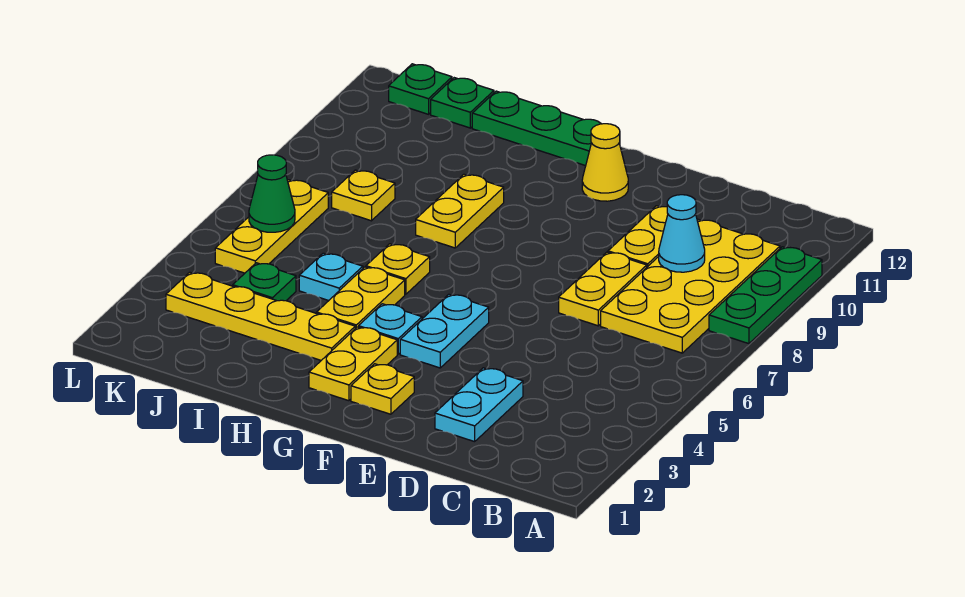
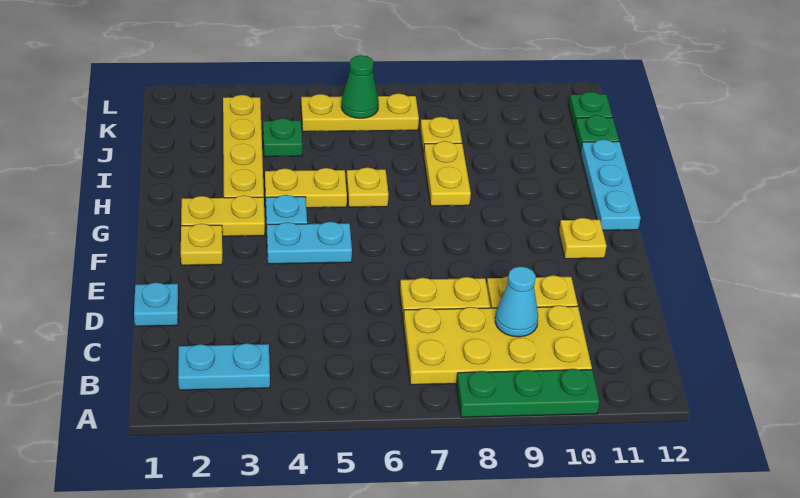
cyan plate D2:D3 level 1 -> cyan plate B2:B3 level 1
yellow cone F11 level 1 -> yellow plate F11 level 1
green plate G12:I12 level 1 -> cyan plate G12:I12 level 1
yellow plate H8:H9 level 1 -> yellow plate H8:I8 level 1
cyan plate I5 level 1 -> cyan plate D1 level 1

